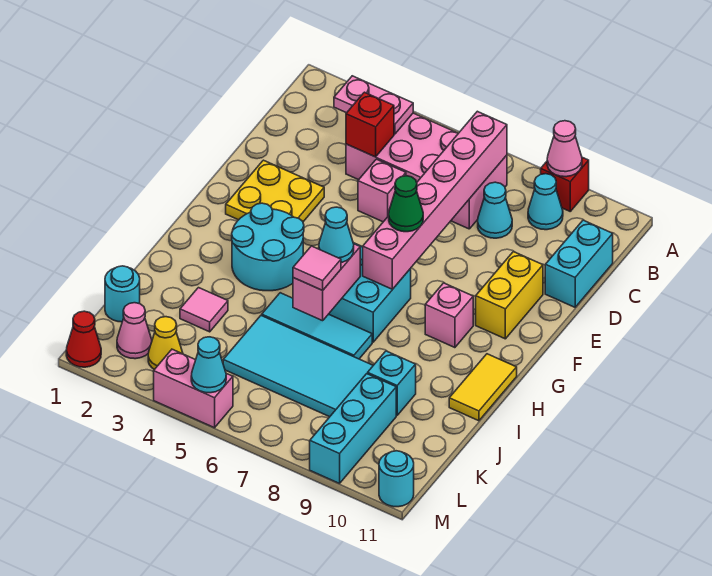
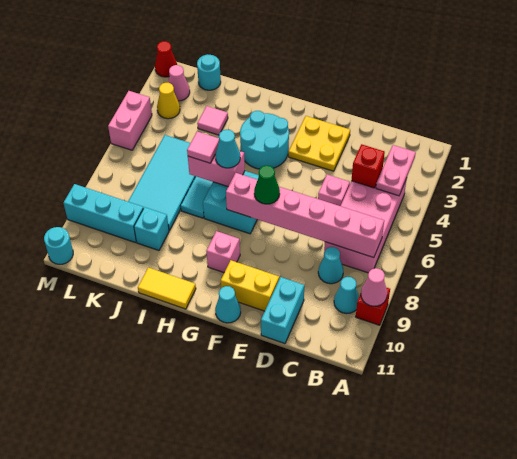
cyan brick C11:D11 level 1 -> cyan brick D10:D11 level 1
cyan cone M5 level 2 -> cyan cone F11 level 1

